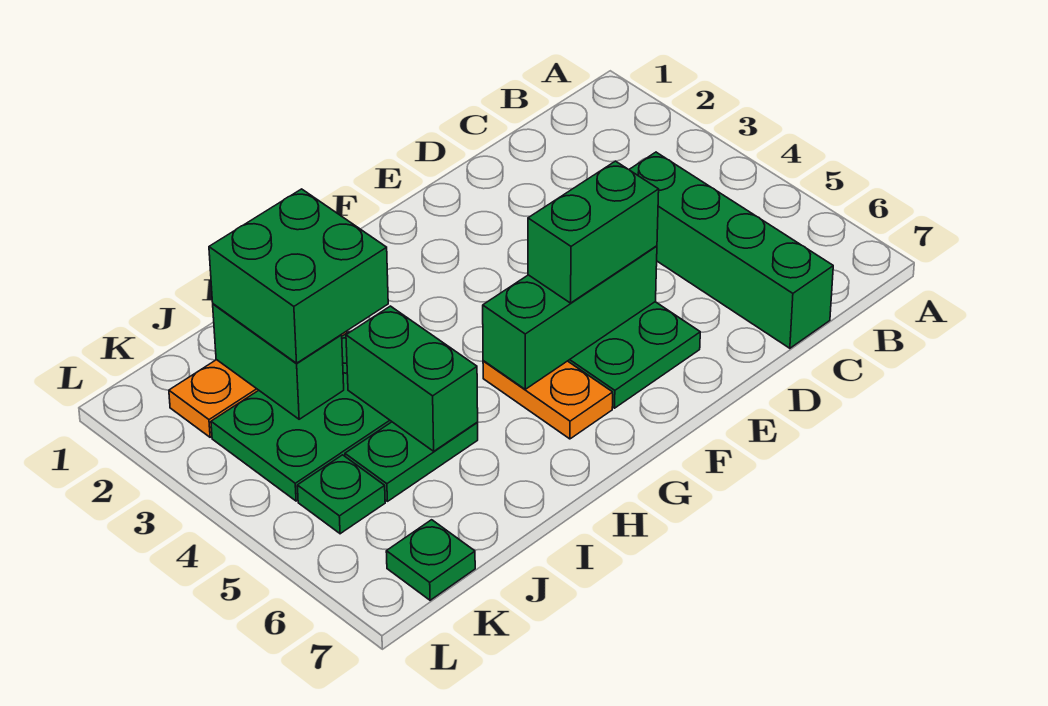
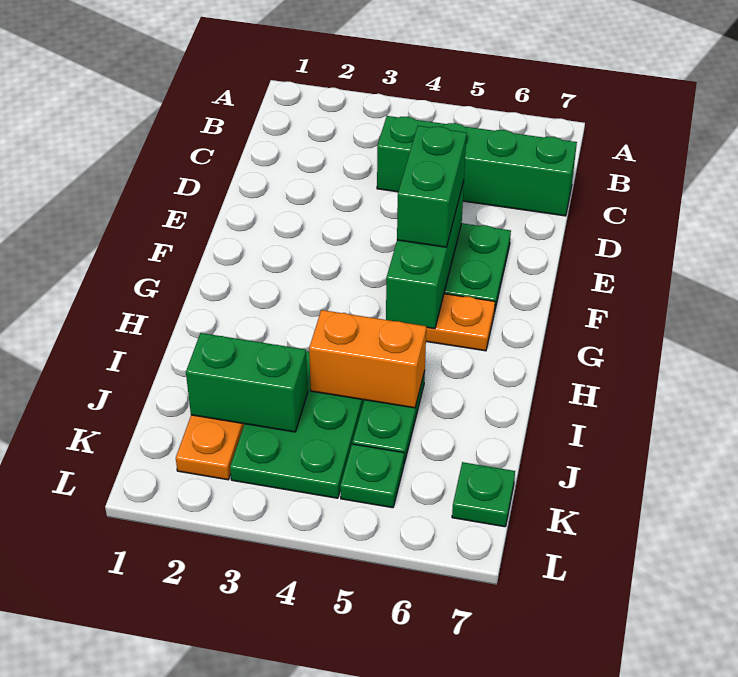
green brick I2:J3 level 3 -> none
green brick I4:I5 level 2 -> orange brick I4:I5 level 2

